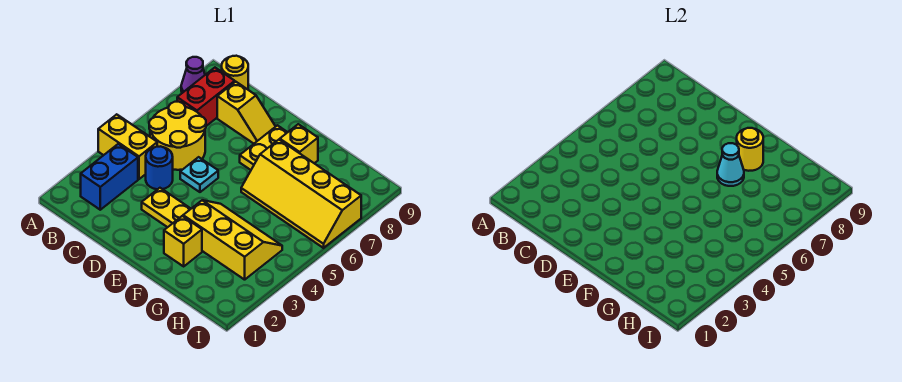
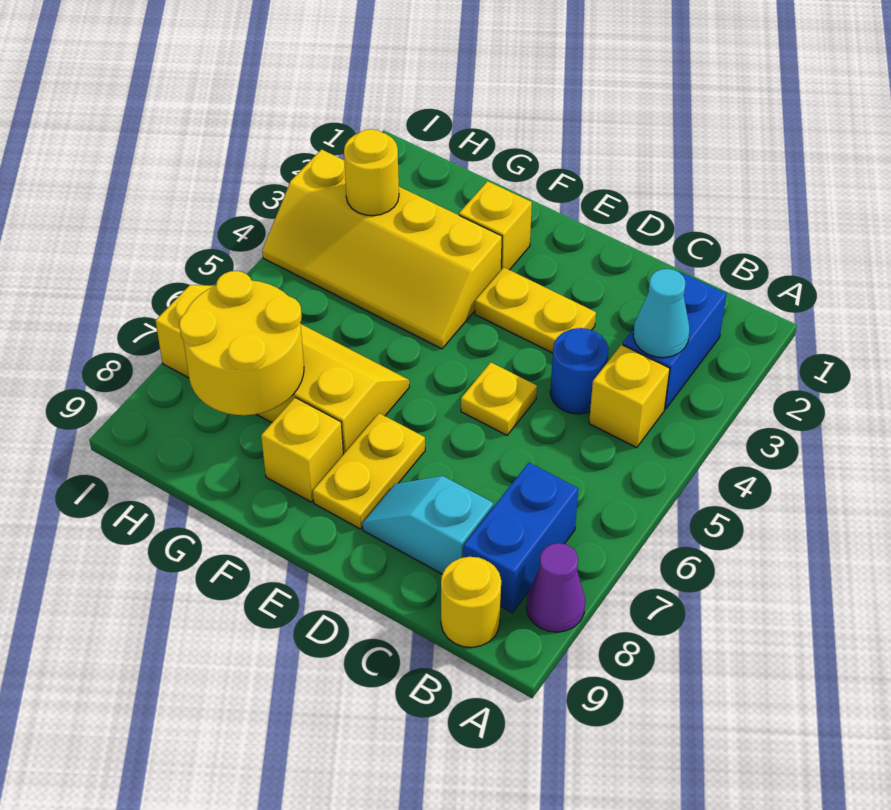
yellow brick A4:B4 level 1 -> yellow brick B4 level 1
yellow round brick B5:C6 level 1 -> yellow round brick G7:H8 level 2
red brick B7:B8 level 1 -> blue brick B7:B8 level 1
yellow slope C8:D8 level 1 top C -> cyan slope C8:D8 level 1 top C
cyan plate D5 level 1 -> yellow plate D5 level 1
yellow slope F3:H4 level 1 top 3 -> yellow slope F3:I4 level 1 top 3
cyan cone F7 level 2 -> cyan cone B3 level 2
yellow round brick F8 level 2 -> yellow round brick H3 level 2

